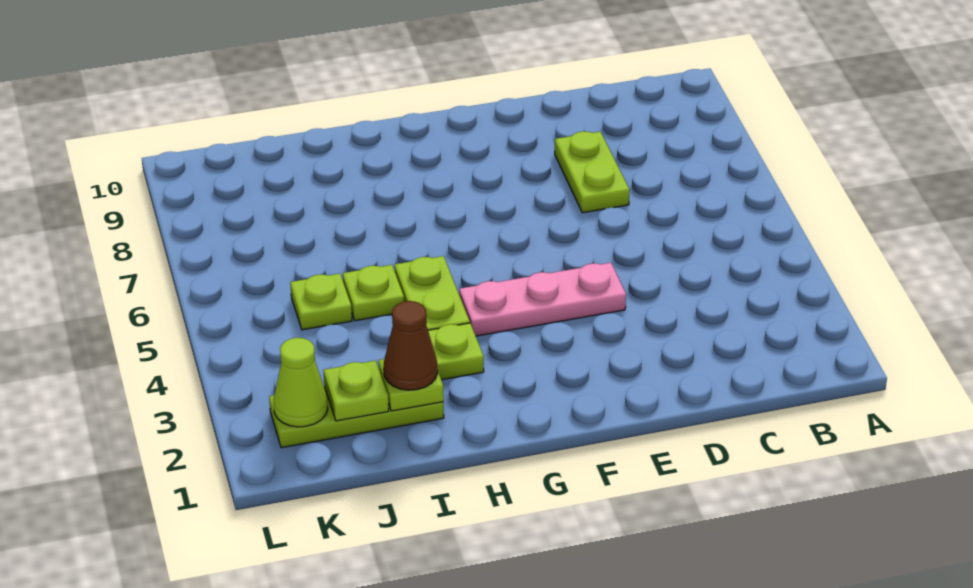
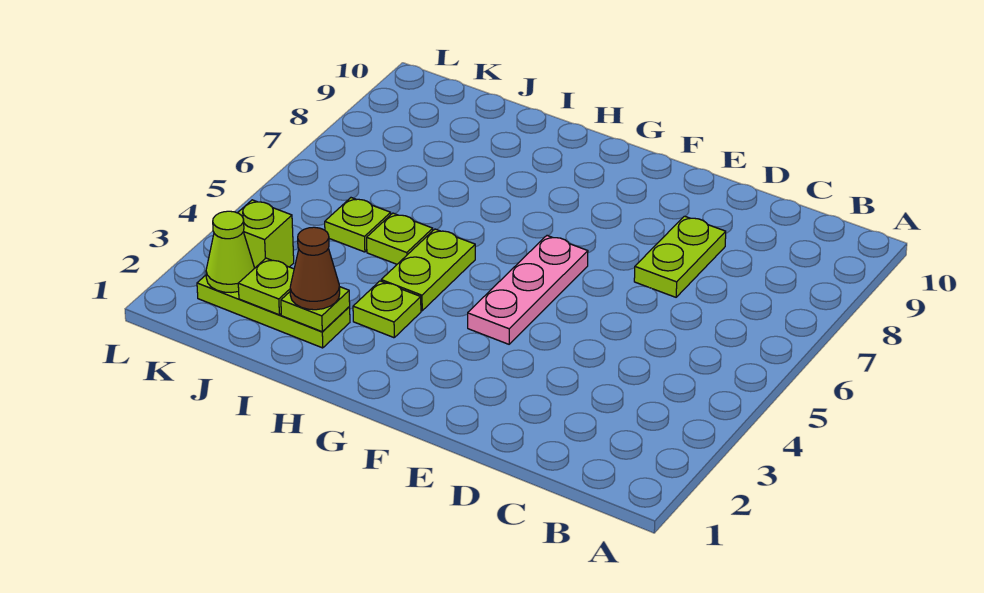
pink plate E4:G4 level 1 -> pink plate F4:F6 level 1
none -> lime brick K3 level 1

